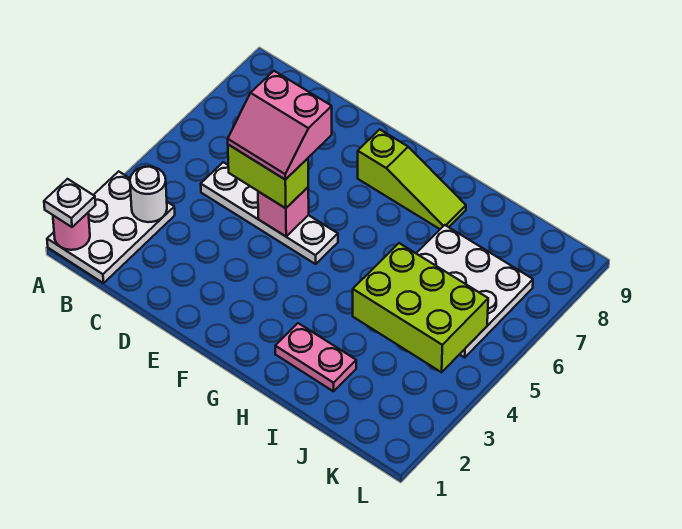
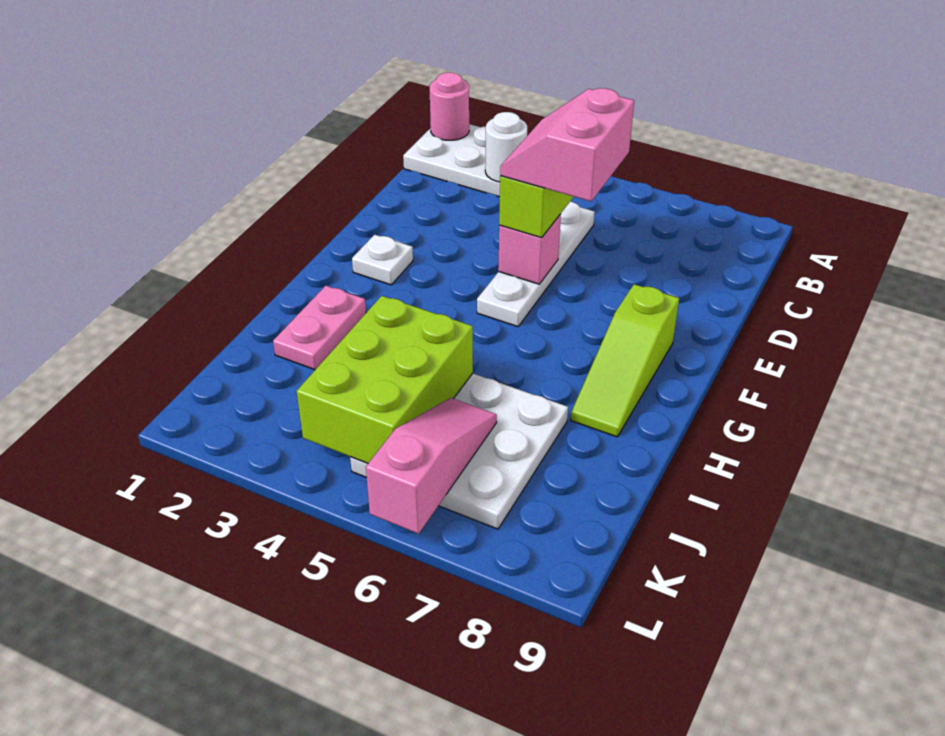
white plate A1 level 3 -> white plate F2 level 1
none -> pink slope J6:L6 level 2 top L

